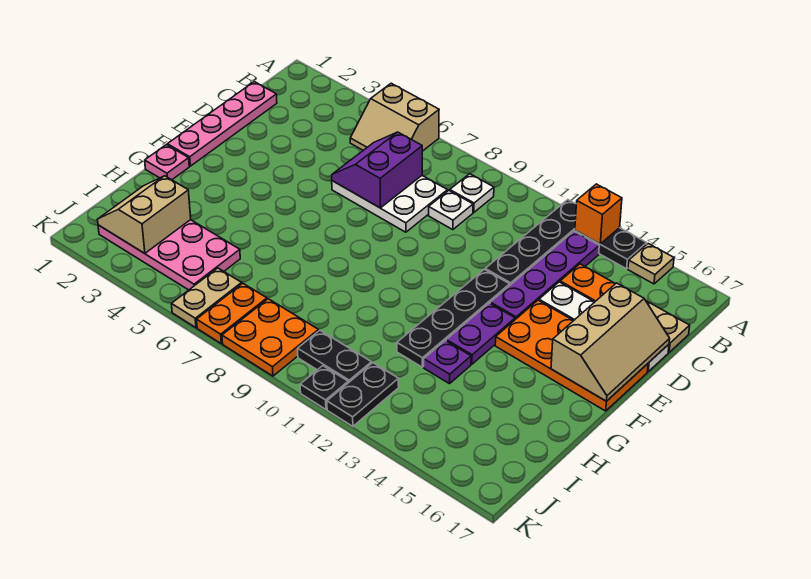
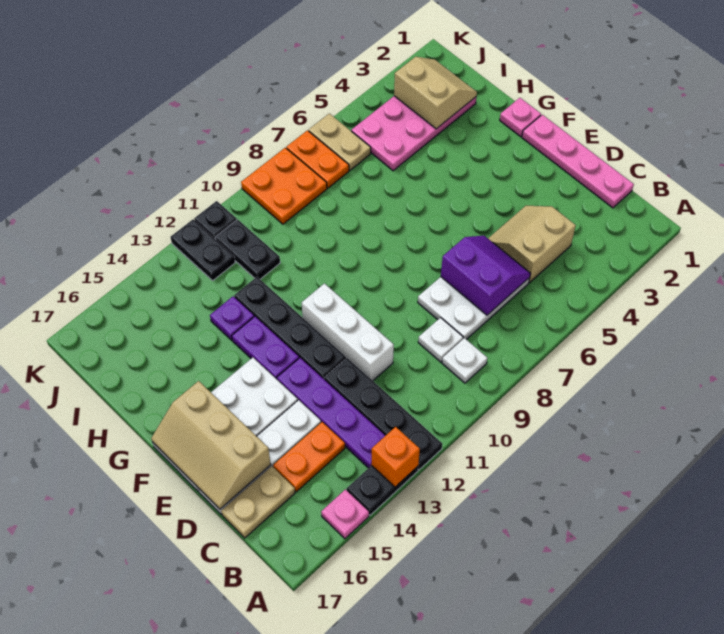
tan slope A5:B6 level 1 top A -> tan slope C4:D5 level 1 top C
tan plate A15 level 1 -> pink plate A15 level 1
none -> white brick D11:F11 level 1
orange plate E14:F17 level 1 -> white plate E14:F17 level 1
black plate J10:J11 level 1 -> black plate I11:J11 level 1

